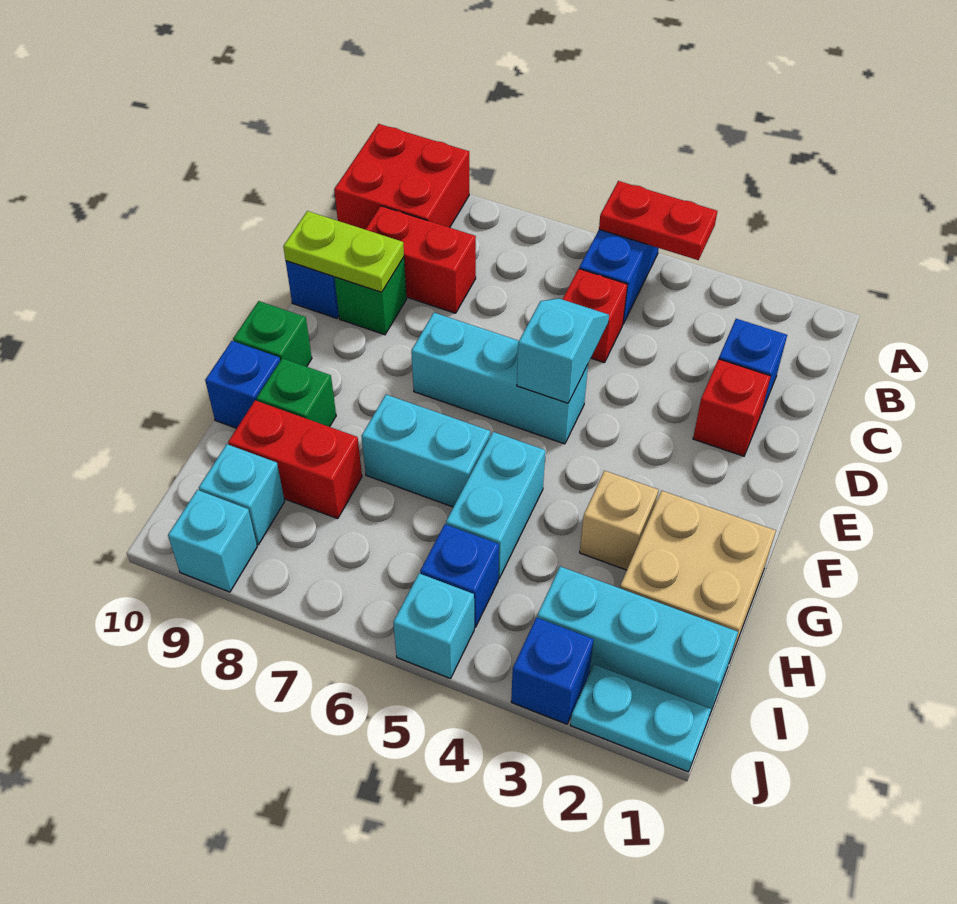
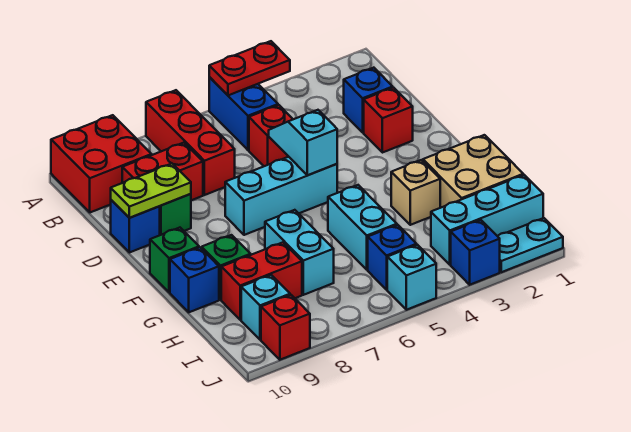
none -> red brick A7:C7 level 1
cyan brick G6:G7 level 1 -> cyan brick G7:H7 level 1
cyan brick J9 level 1 -> red brick J9 level 1

